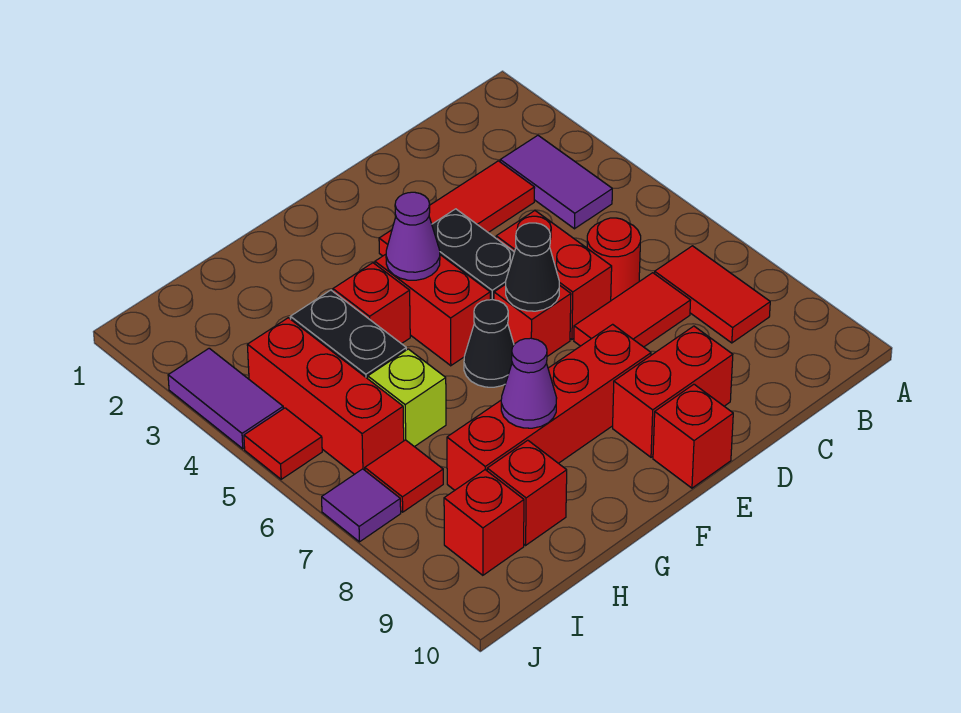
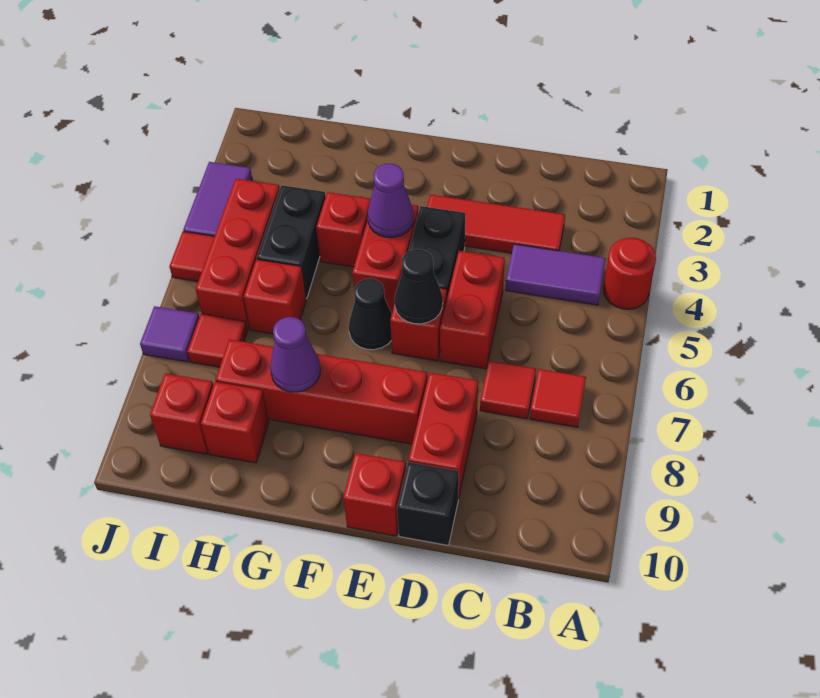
purple tile B3:B4 level 1 -> purple tile B4:C4 level 1
red tile B7:B8 level 1 -> red tile B7 level 1
red round brick C6 level 1 -> red round brick A4 level 1
red tile C7:D7 level 1 -> red tile C7 level 1
red brick D9:E9 level 1 -> red brick D8:D9 level 1
none -> black brick D10 level 1
lime brick H6 level 1 -> red brick H6 level 1

